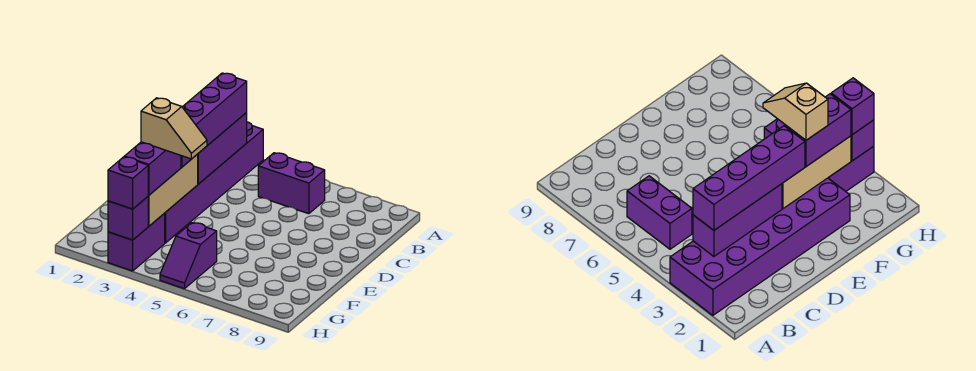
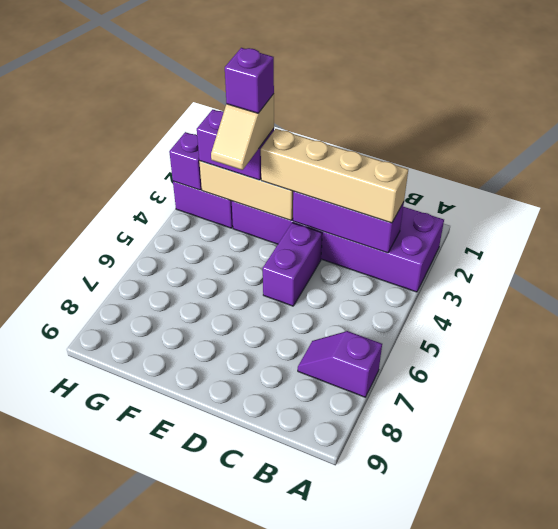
purple brick B3:E3 level 3 -> tan brick B3:E3 level 3
purple brick B5:B6 level 1 -> purple brick D4:D5 level 1
purple slope G5:H5 level 1 top G -> purple slope A7:B7 level 1 top A
purple brick H3 level 3 -> purple brick F3 level 5

